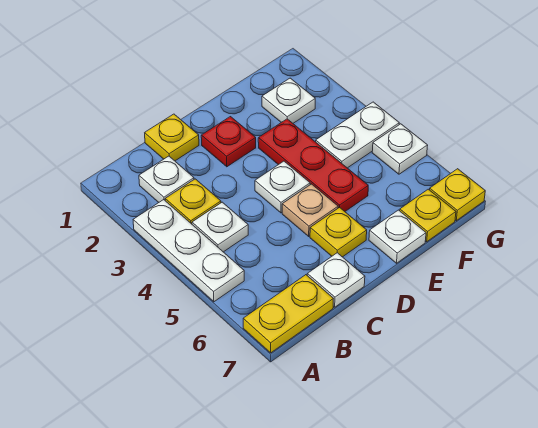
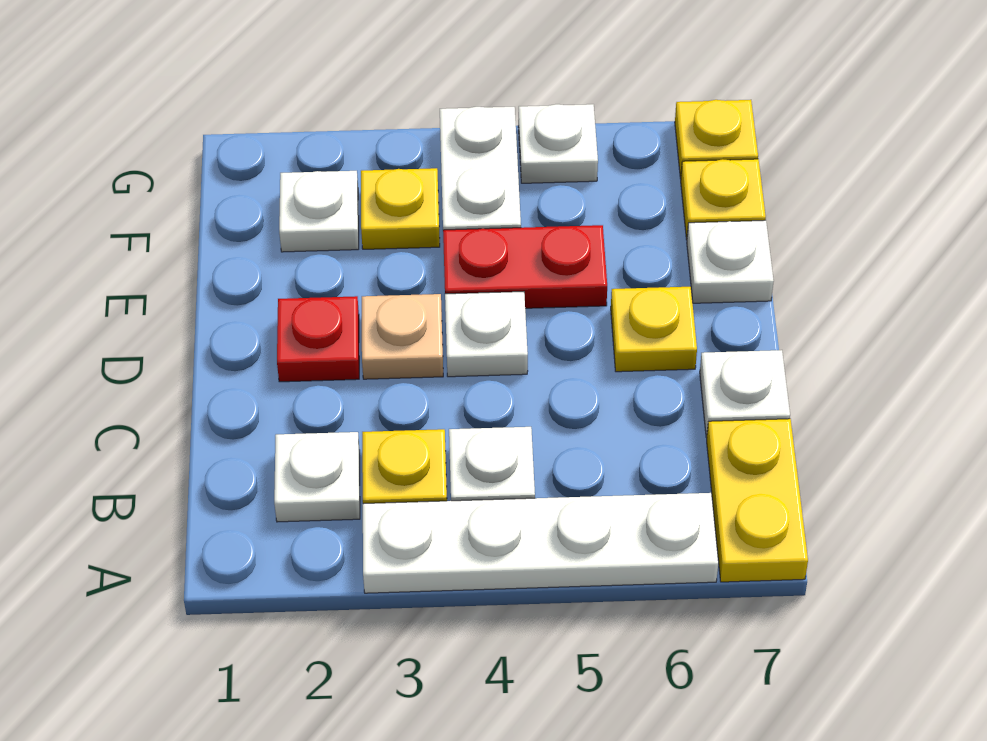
white plate A3:A5 level 1 -> white plate A3:A6 level 1
yellow plate C1 level 1 -> yellow plate F3 level 1
tan plate D5 level 1 -> tan plate D3 level 1
red plate E3:E5 level 1 -> red plate E4:E5 level 1

